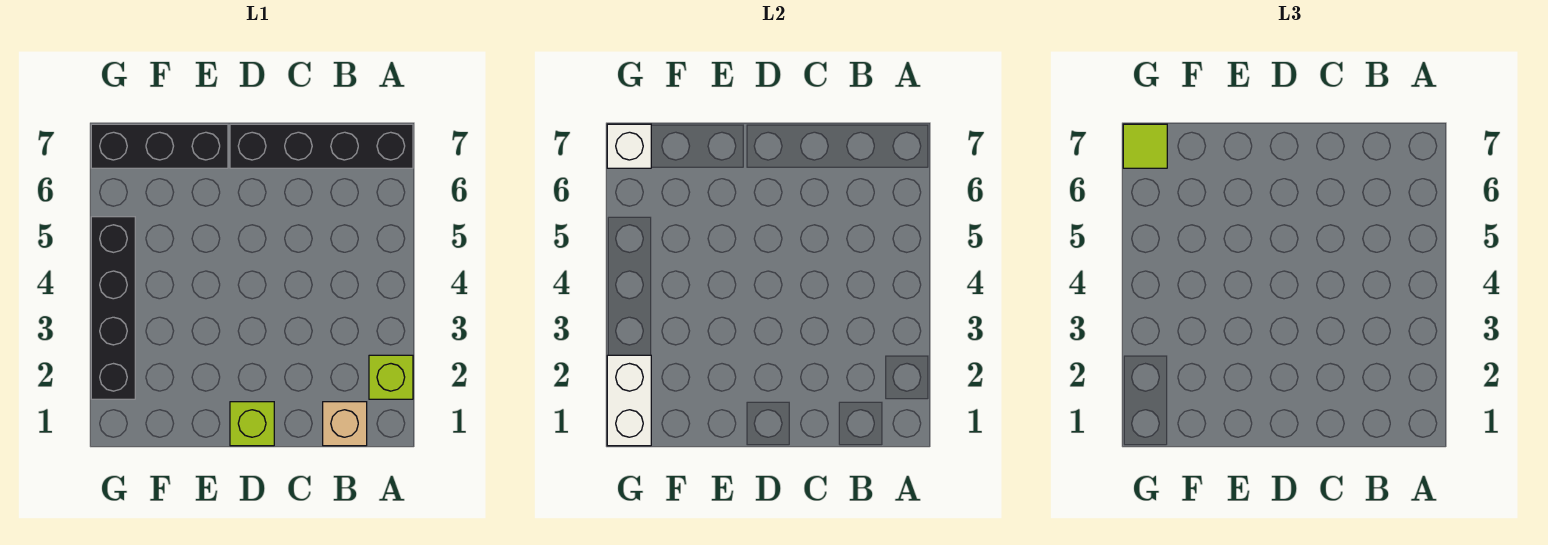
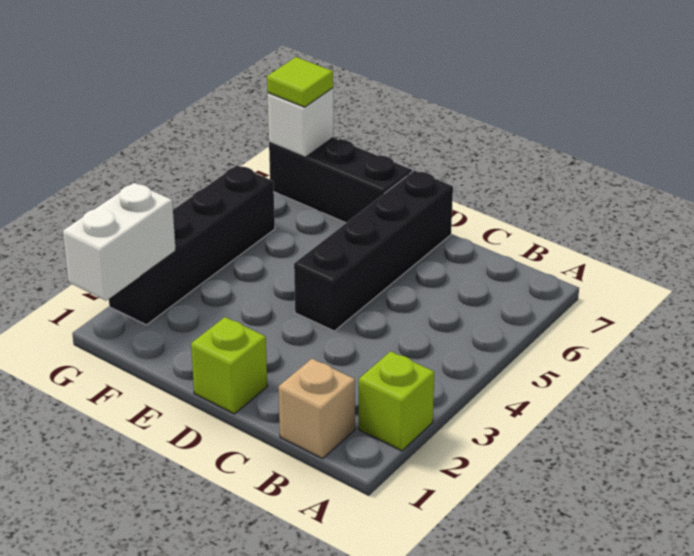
black brick A7:D7 level 1 -> black brick D4:D7 level 1

